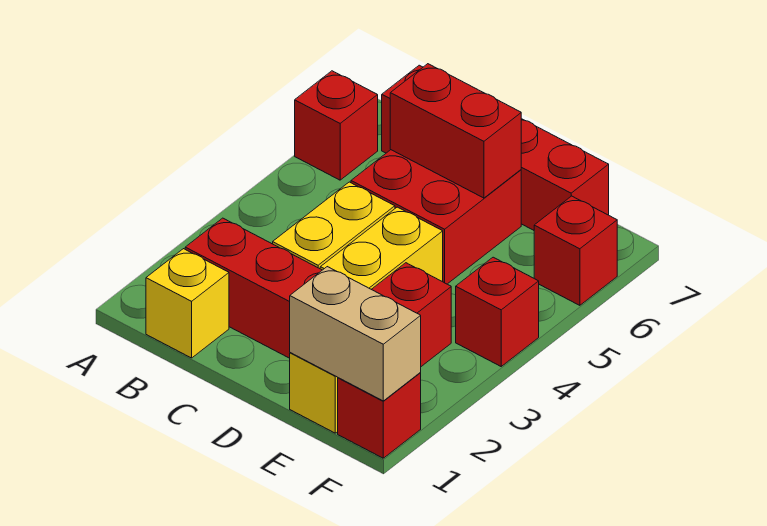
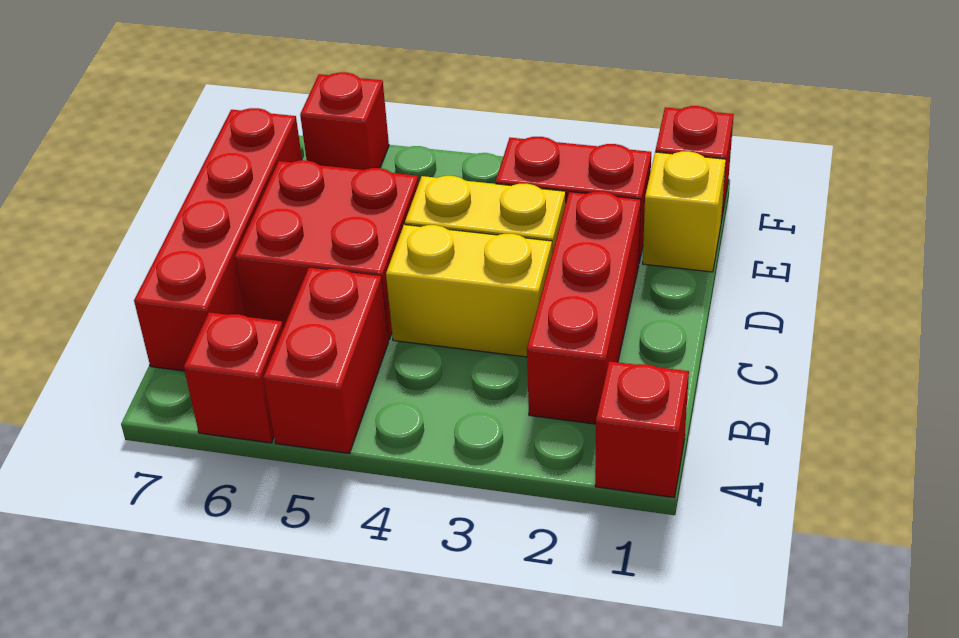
yellow brick B1 level 1 -> none
red brick C6:D6 level 2 -> red brick A5:B5 level 1
tan brick E1:F1 level 2 -> none
red brick F4 level 1 -> red brick A1 level 1

